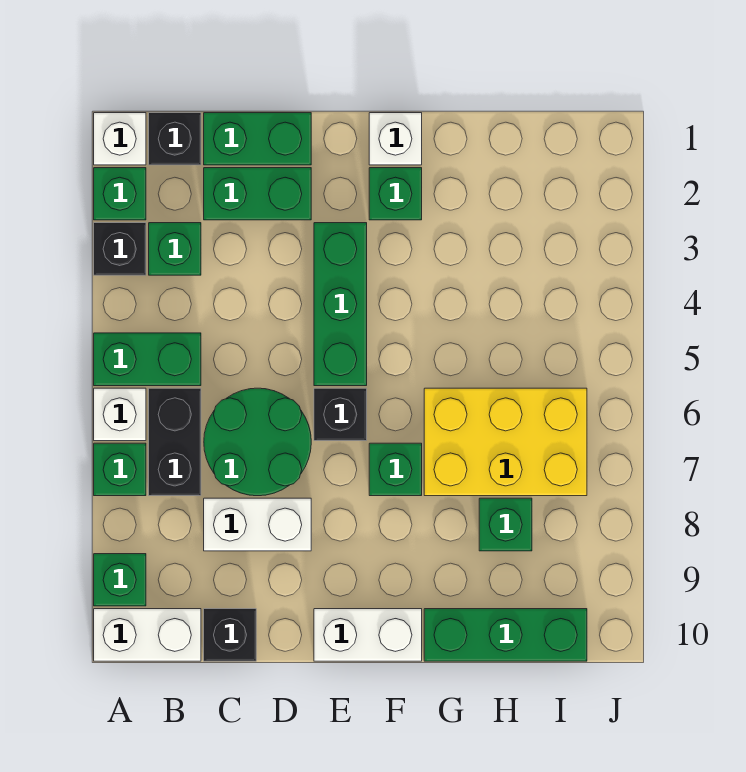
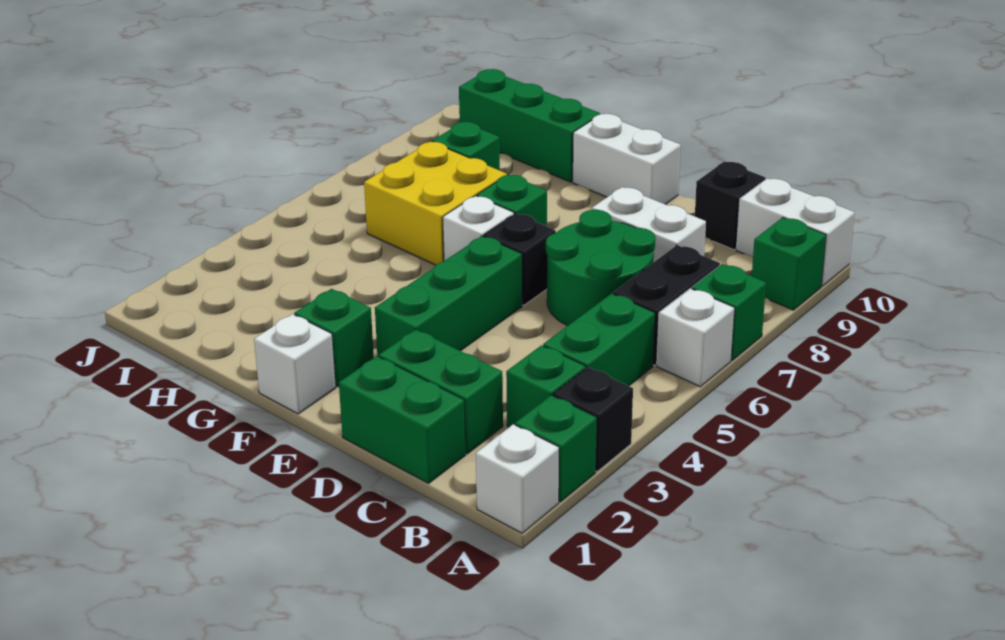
green brick A5:B5 level 1 -> green brick B4:B5 level 1
black brick B1 level 1 -> none
none -> white brick F6 level 1
yellow brick G6:I7 level 1 -> yellow brick G6:H7 level 1

